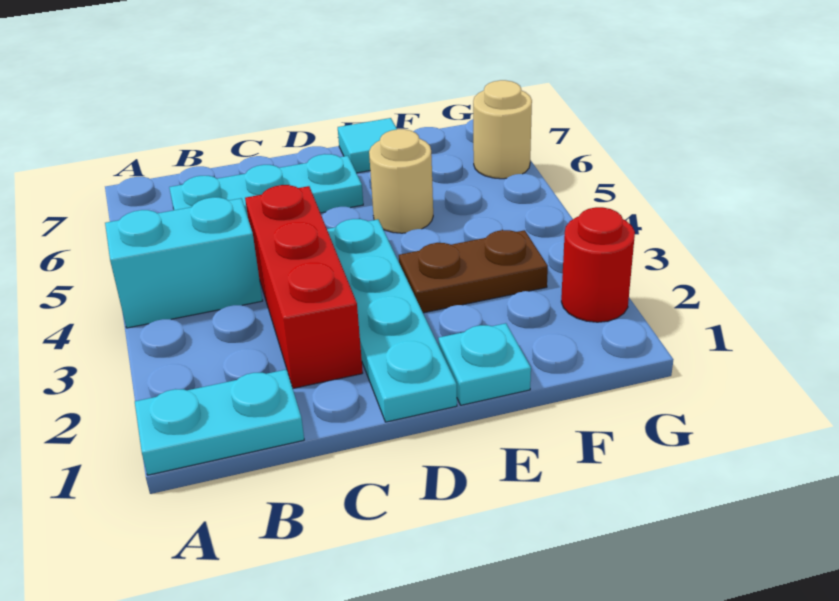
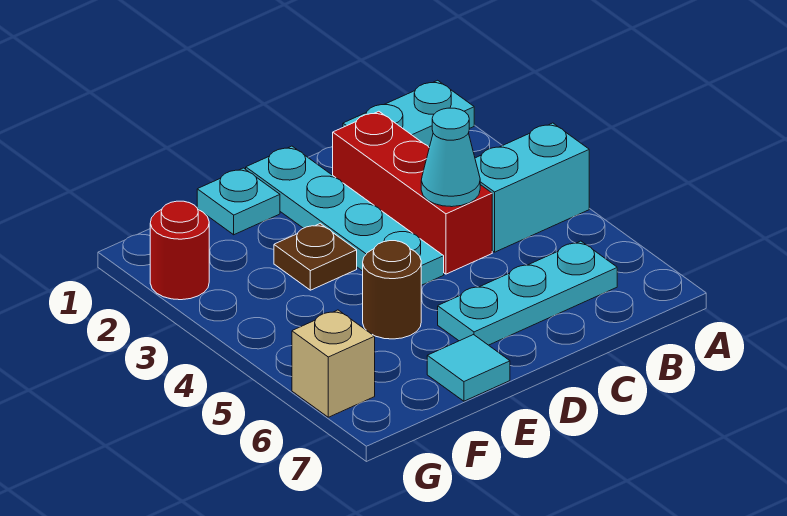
none -> cyan cone C4 level 2
brown plate E3:F3 level 1 -> brown plate E3 level 1
tan round brick E5 level 1 -> brown round brick E5 level 1
tan round brick G6 level 1 -> tan brick G6 level 1

